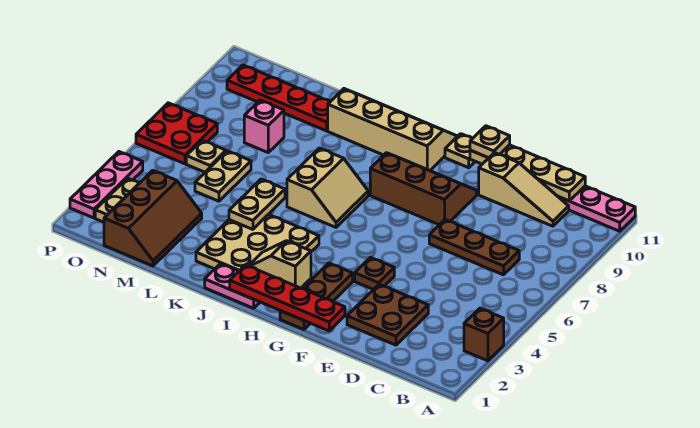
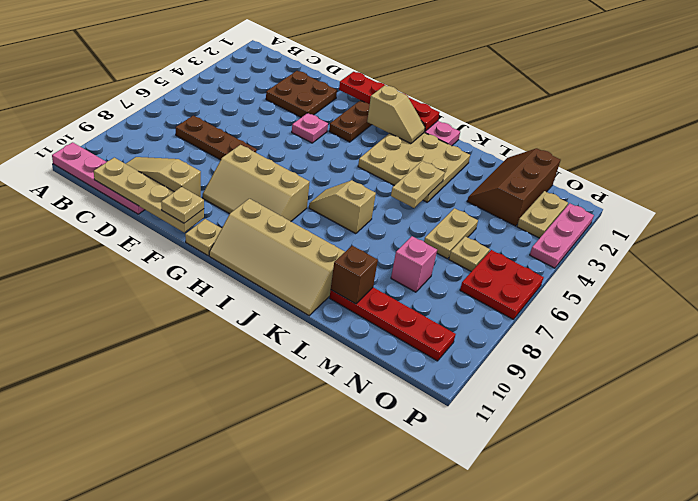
brown brick A3 level 1 -> brown brick L10 level 2
brown plate F4 level 1 -> pink plate F4 level 1
brown slope F8:H9 level 1 top 8 -> tan slope F8:H9 level 1 top 8
tan slope I6:J7 level 1 top J -> tan slope I7:J7 level 1 top J

